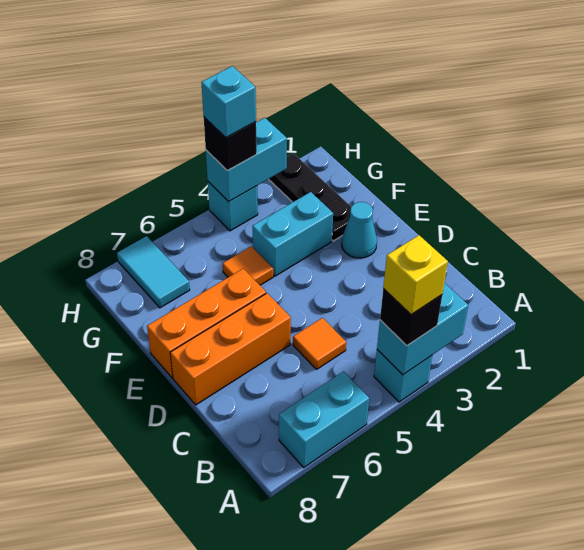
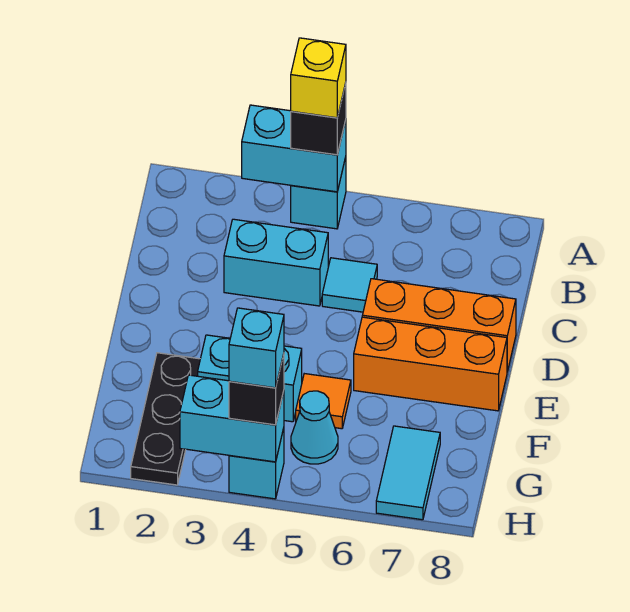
cyan brick A6:A7 level 1 -> cyan brick C3:C4 level 1
orange tile C5 level 1 -> cyan tile C5 level 1
cyan cone E2 level 1 -> cyan cone G5 level 1

